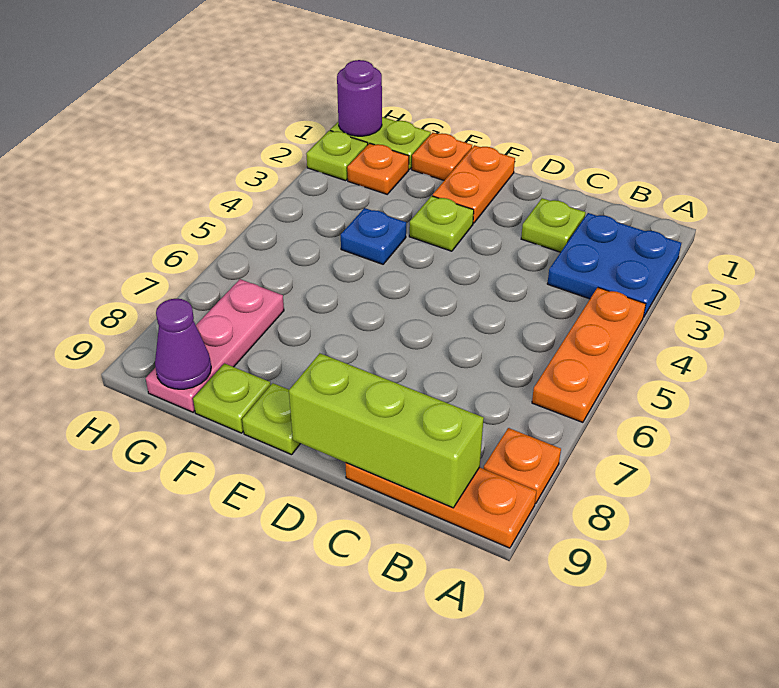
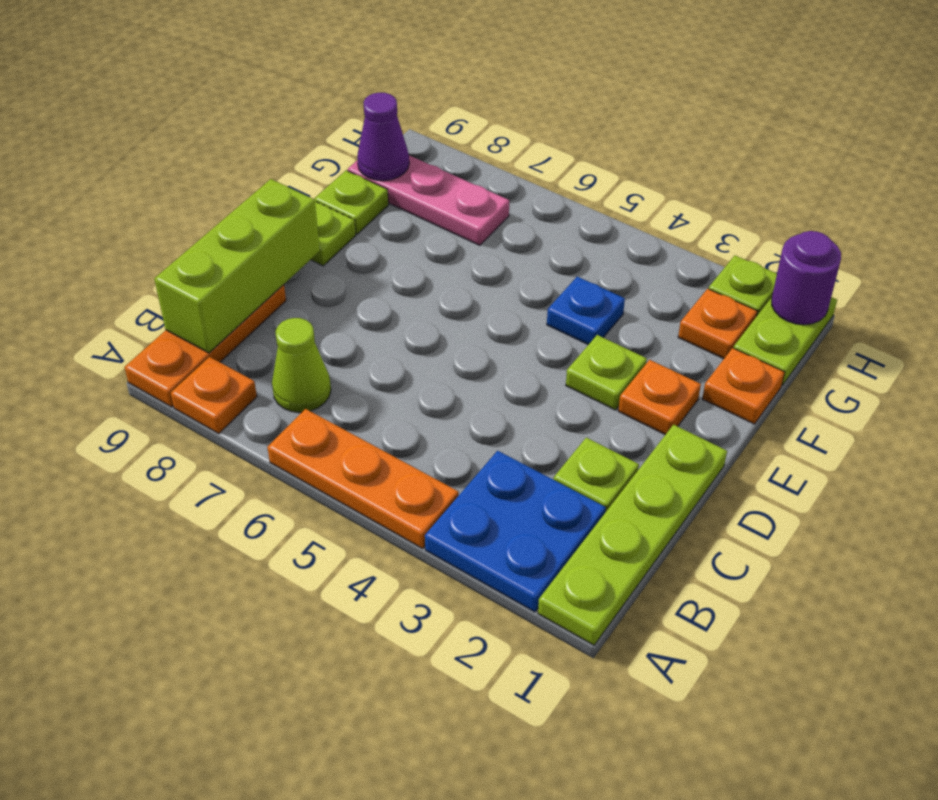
none -> lime plate A1:D1 level 1
none -> lime cone B7 level 1
orange plate E1:E2 level 1 -> orange plate E2 level 1

